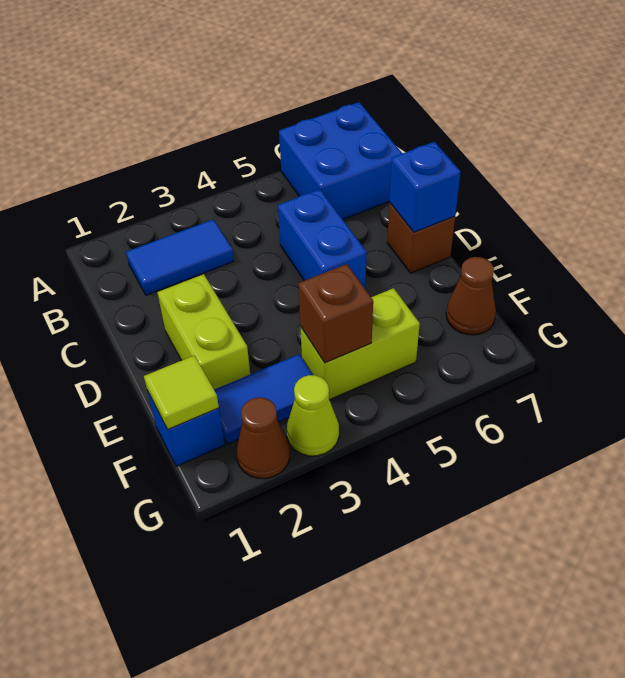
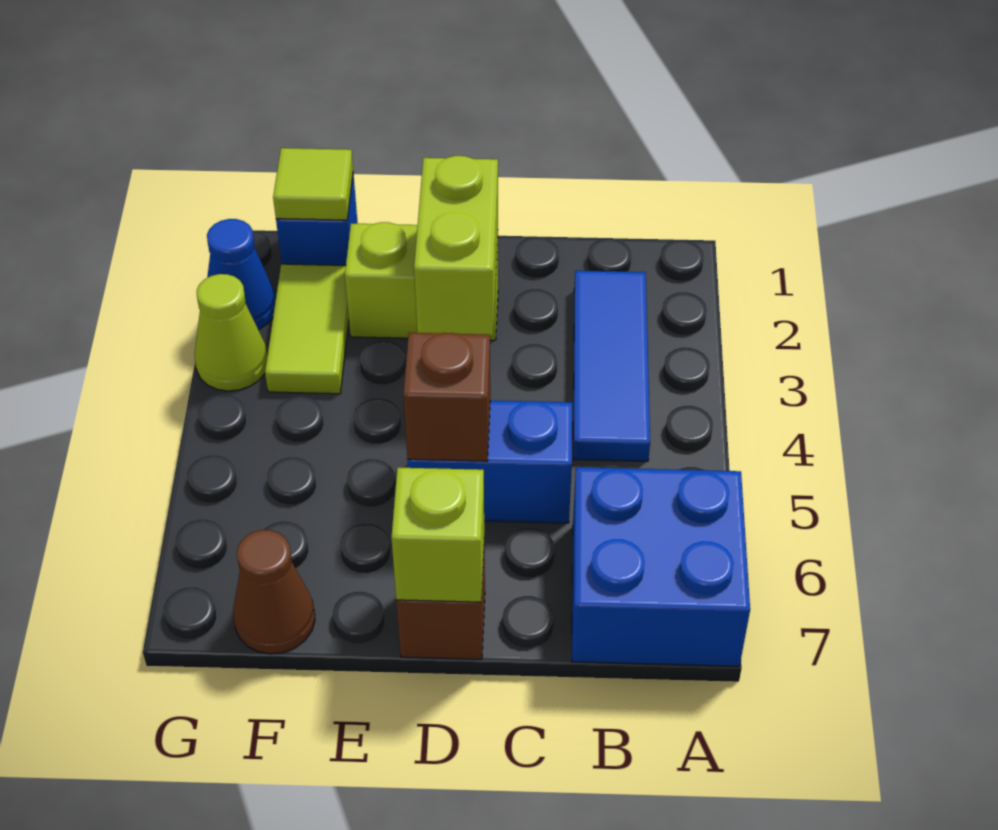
blue tile B2:B3 level 1 -> blue tile B2:B4 level 1
blue brick D7 level 2 -> lime brick D7 level 2
blue tile F2:F3 level 1 -> lime tile F2:F3 level 1
lime brick F4:F5 level 1 -> lime brick D2:D3 level 2
brown brick F4 level 2 -> brown brick D5 level 2
brown cone G2 level 1 -> blue cone G2 level 1

